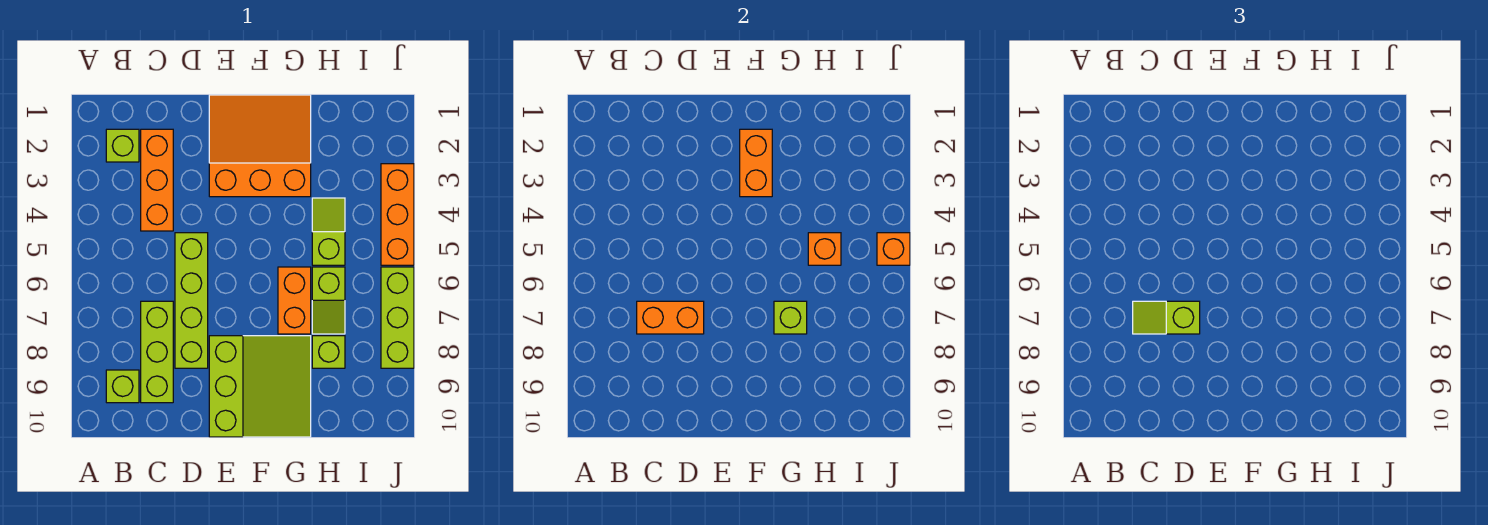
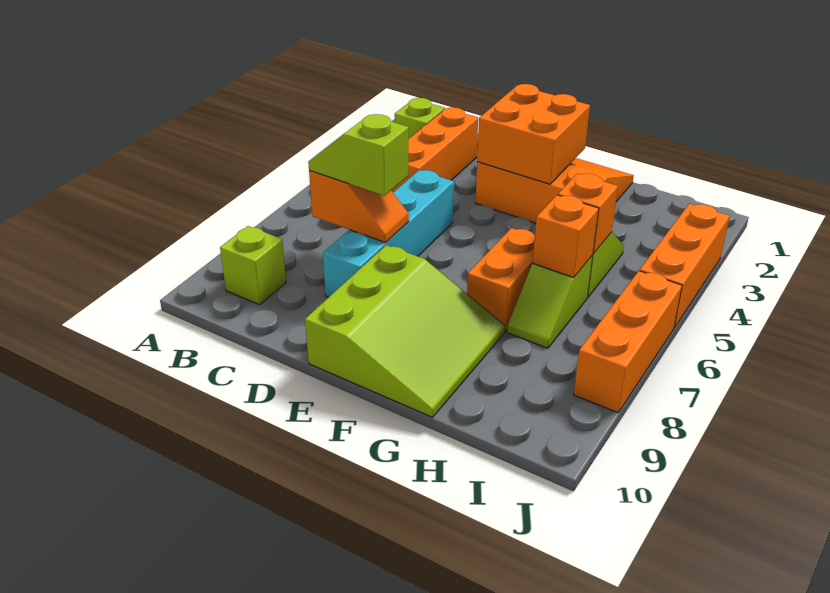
lime brick C7:C9 level 1 -> none
orange brick C7:D7 level 2 -> orange slope C7:D7 level 2 top C
lime brick D5:D8 level 1 -> cyan brick D5:D8 level 1
orange brick F2:F3 level 2 -> orange brick E2:F3 level 2
lime brick G7 level 2 -> none
lime brick H8 level 1 -> none
orange brick J5 level 2 -> orange brick H6 level 2
lime brick J6:J8 level 1 -> orange brick J6:J8 level 1

